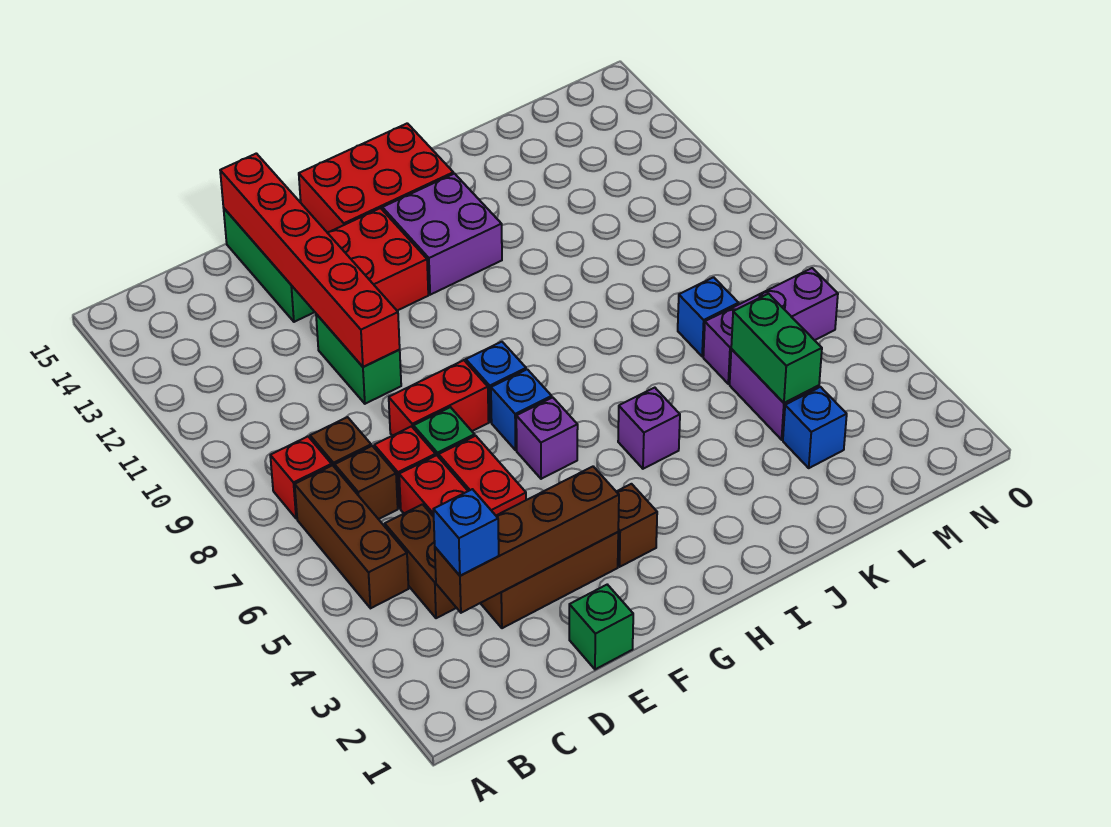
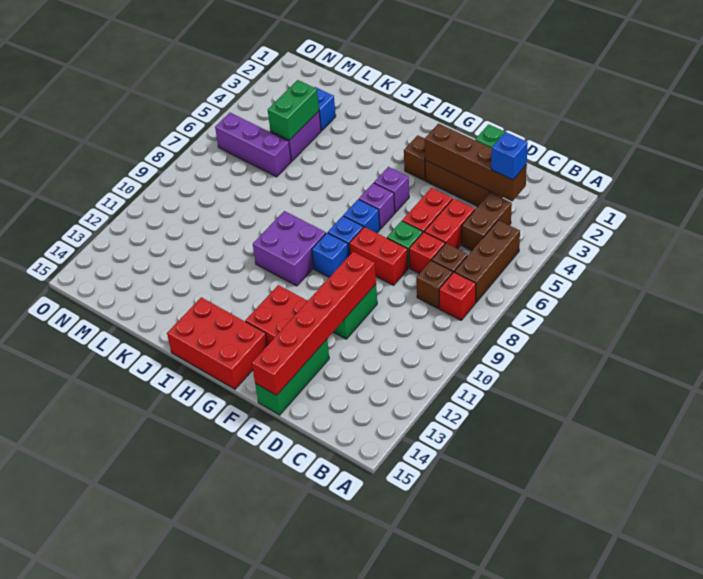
purple brick H12:I13 level 1 -> purple brick H9:I10 level 1
purple brick I5 level 1 -> purple brick G5 level 1
blue brick L7 level 1 -> blue brick G9 level 1

